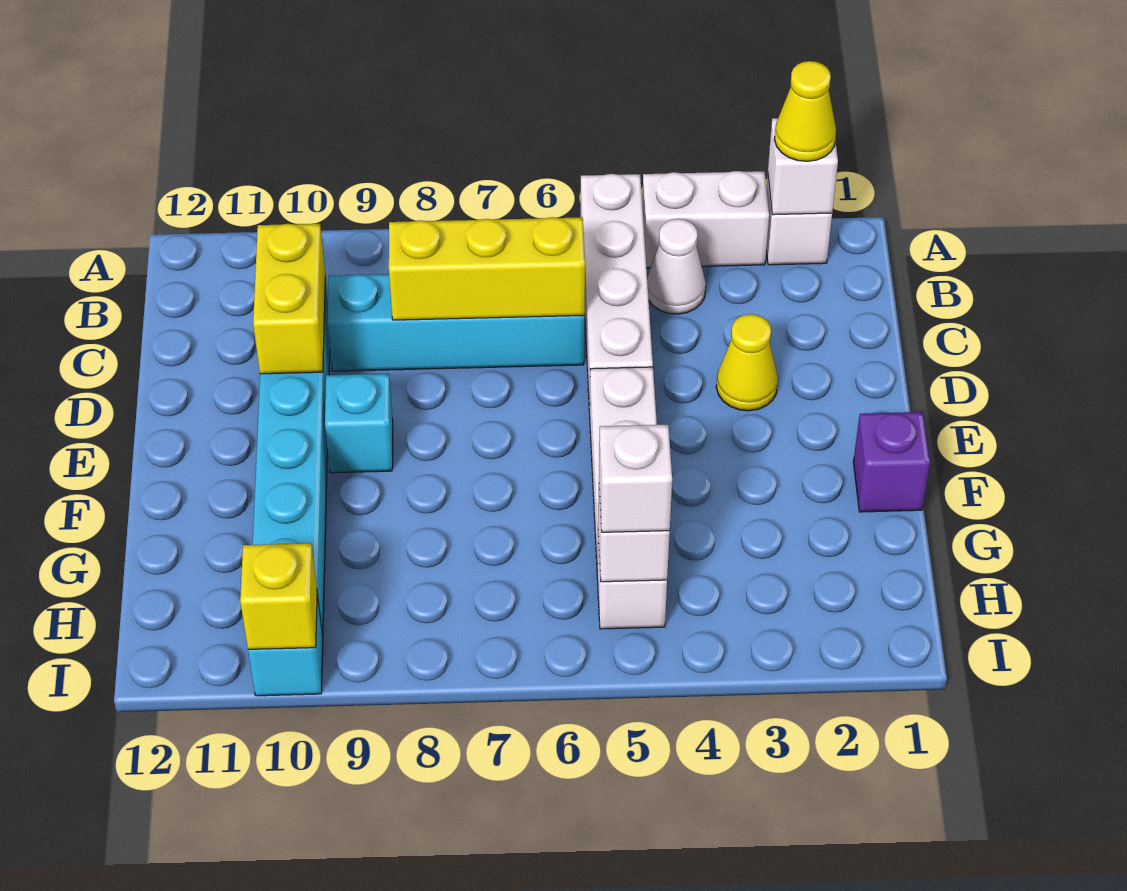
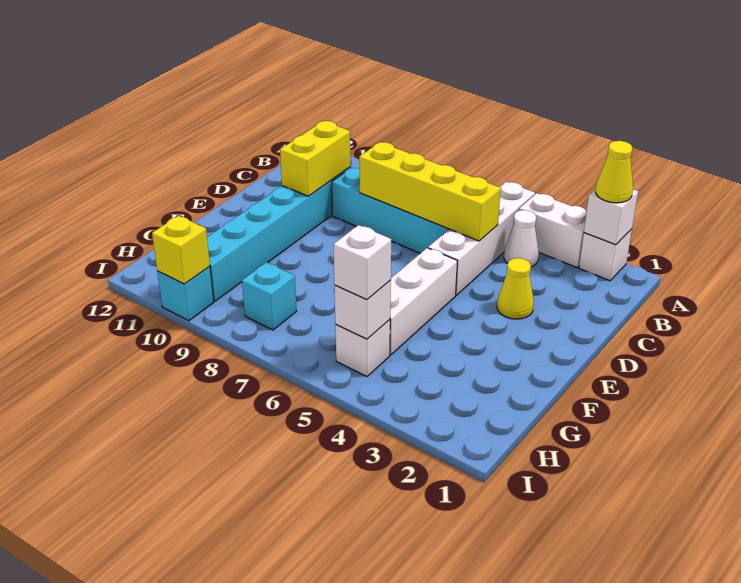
yellow brick C6:C8 level 2 -> yellow brick C5:C8 level 2
cyan brick E9 level 1 -> cyan brick H8 level 1
purple brick F1 level 1 -> none

